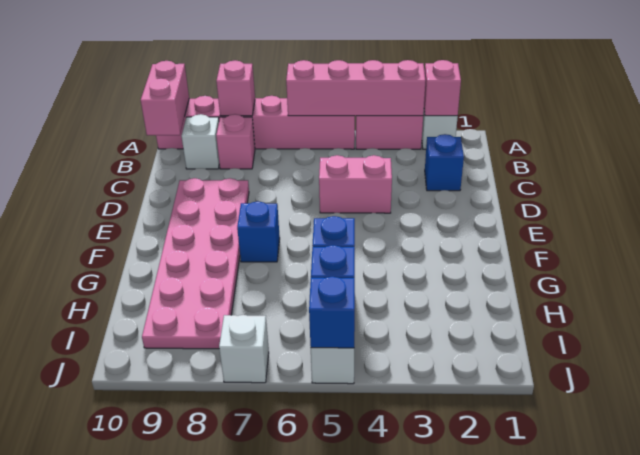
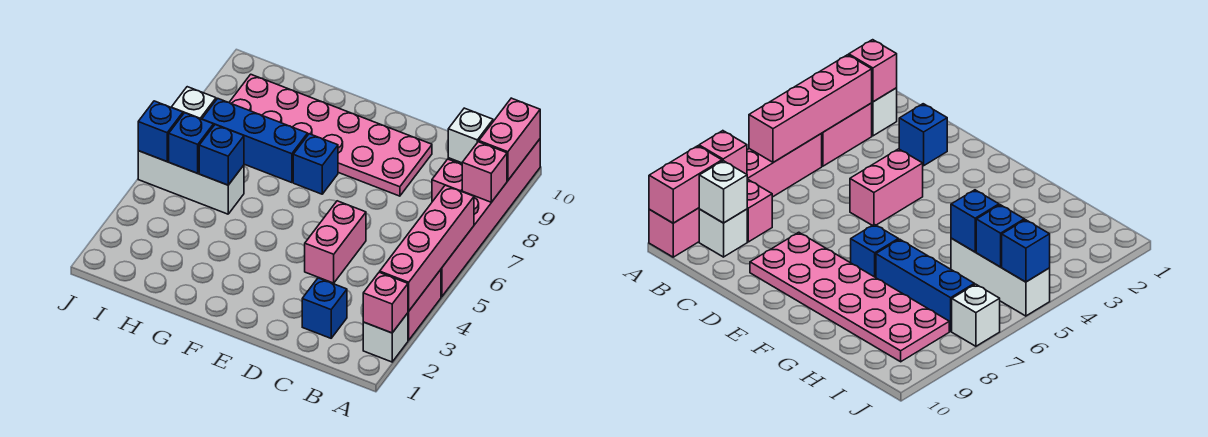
pink brick A10:B10 level 2 -> pink brick A9:A10 level 2
none -> white brick B9 level 2
none -> blue brick G7:I7 level 1

